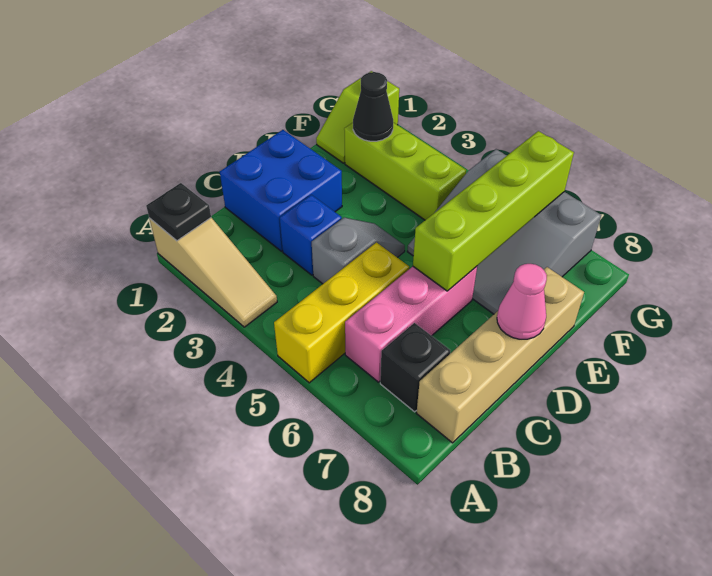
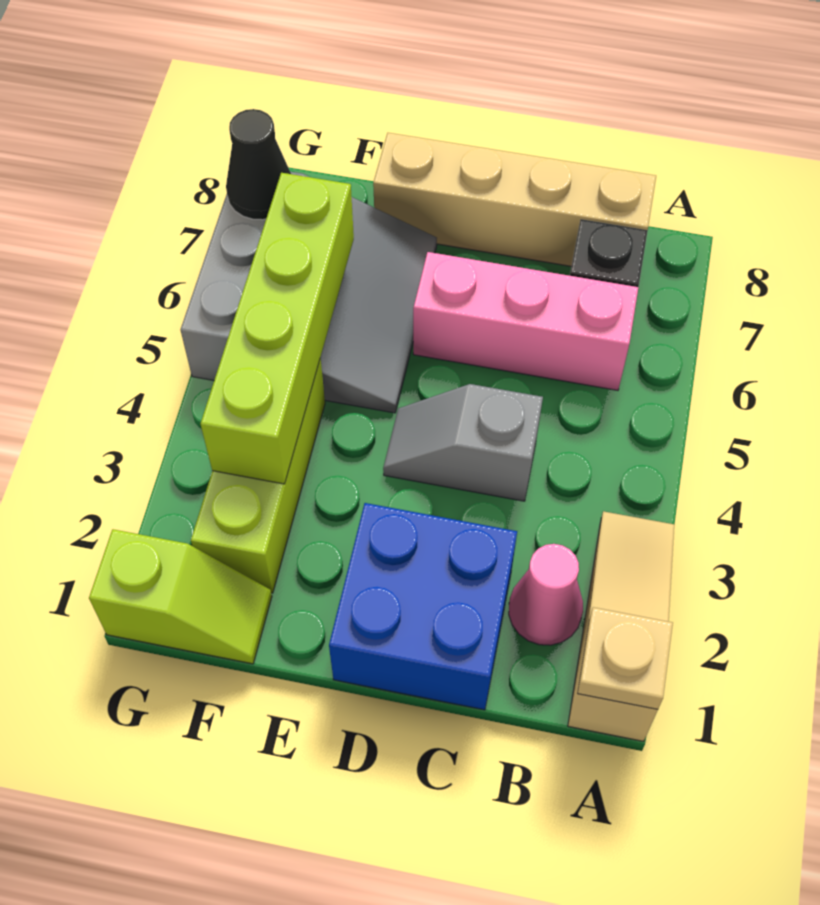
black plate A1 level 2 -> tan plate A1 level 2
yellow brick A5:C5 level 1 -> none
blue brick C3 level 1 -> none
lime brick D6:G6 level 2 -> lime brick F3:F6 level 2
pink cone D8 level 2 -> pink cone B2 level 1
black cone F2 level 2 -> black cone G7 level 2

